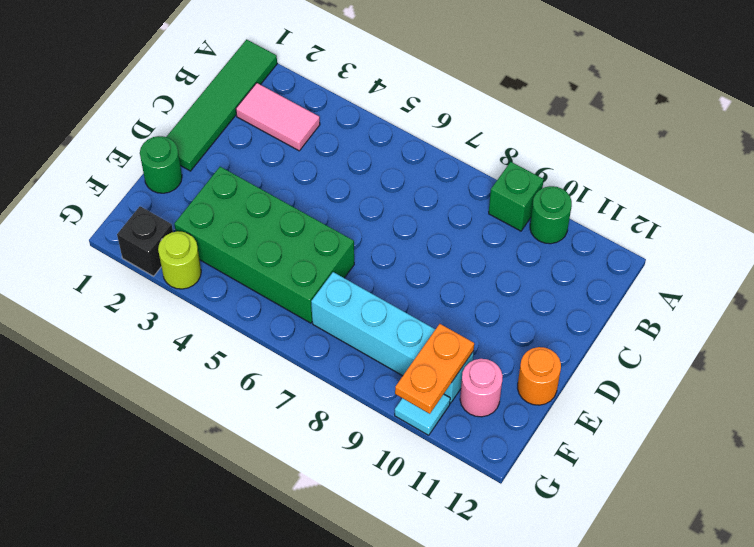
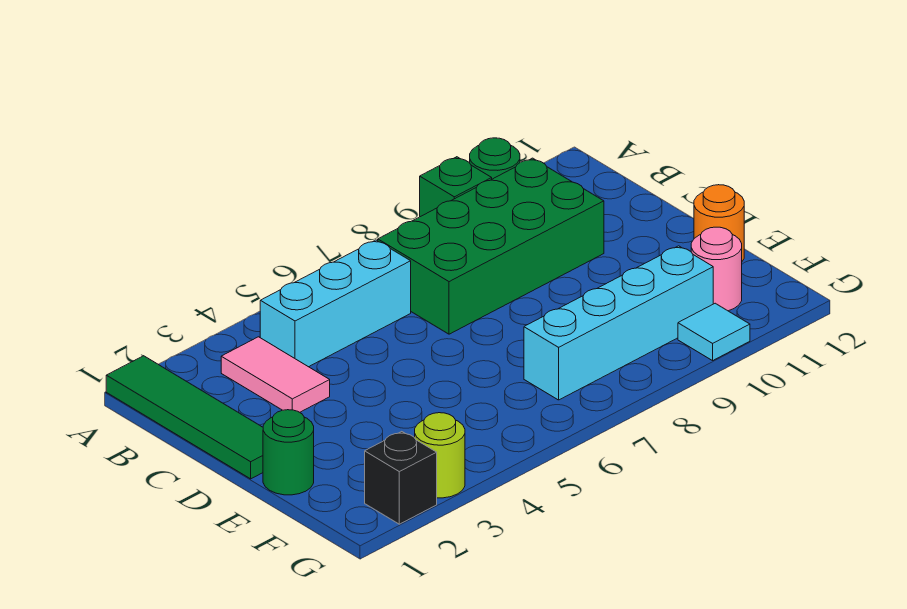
pink tile B2:B3 level 1 -> pink tile B3:C3 level 1
none -> cyan brick B4:B6 level 1
green brick E3:F6 level 1 -> green brick B7:C10 level 1
orange plate F10:G10 level 2 -> none

